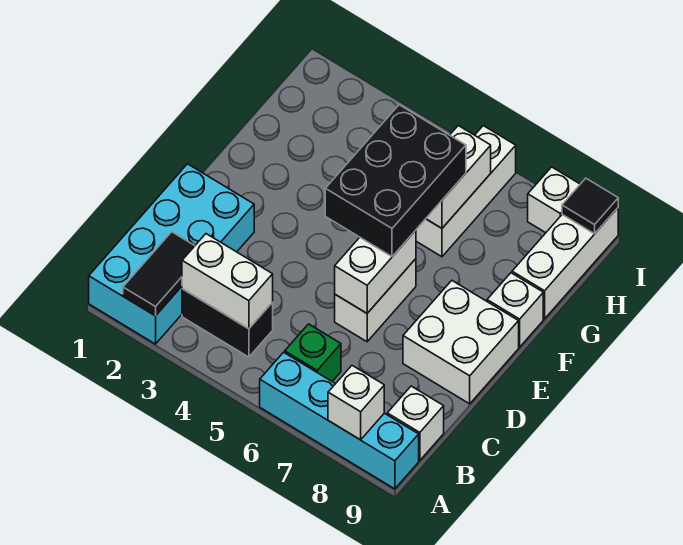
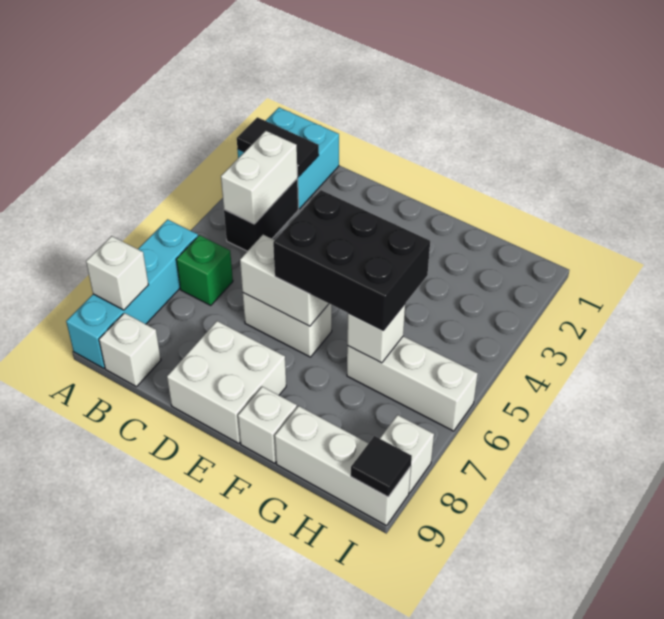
cyan brick A1:D2 level 1 -> cyan brick A1:B2 level 1
white brick G6:H6 level 2 -> white brick G6 level 2

